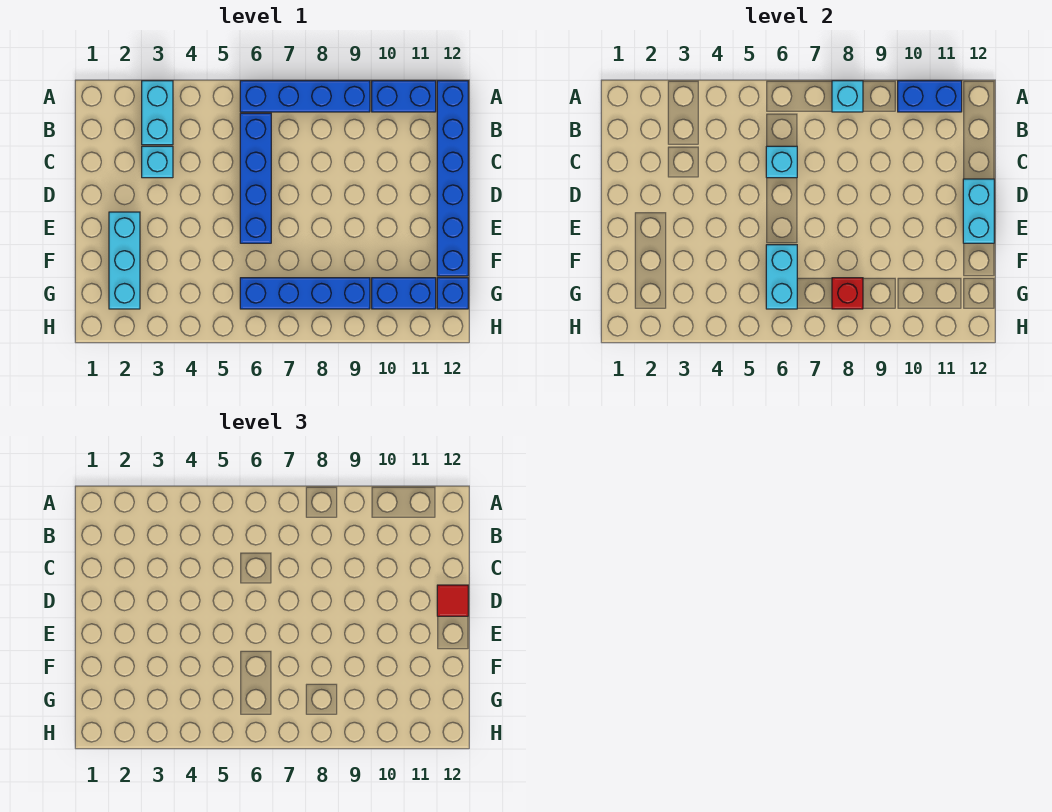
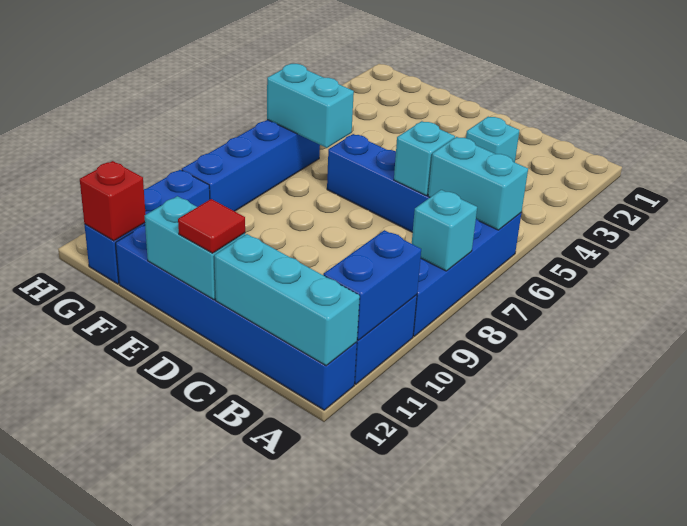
cyan brick A3:B3 level 1 -> cyan brick A6:B6 level 2
cyan brick E2:G2 level 1 -> cyan brick A12:C12 level 2
red brick G8 level 2 -> red brick G12 level 2

